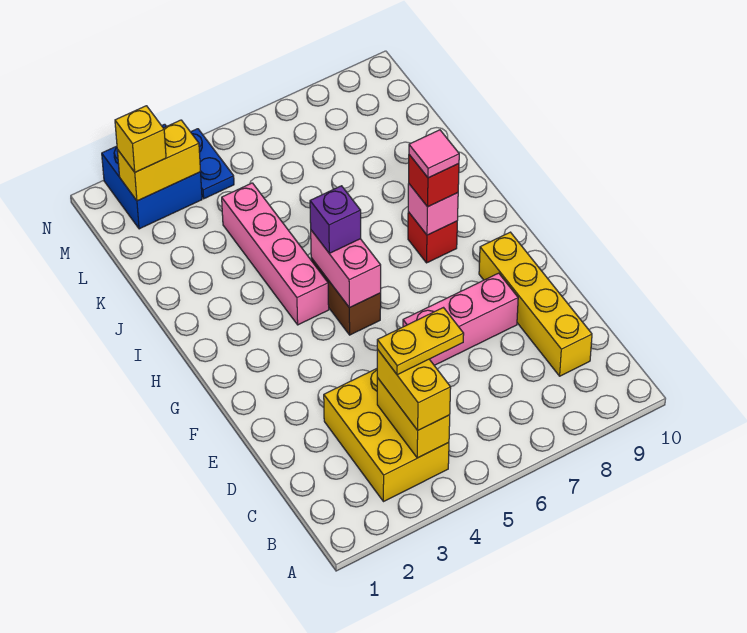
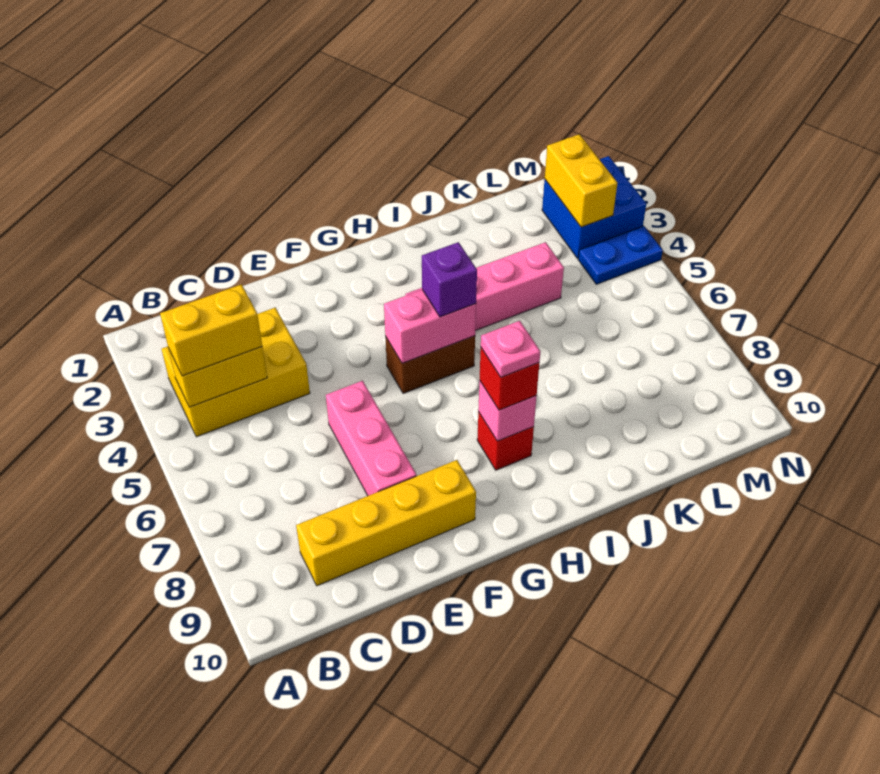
yellow plate C4:C5 level 4 -> none
pink tile H8 level 4 -> pink plate H8 level 4
yellow brick M2 level 3 -> none

